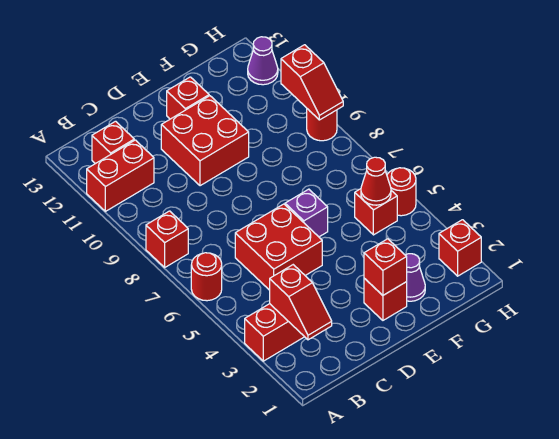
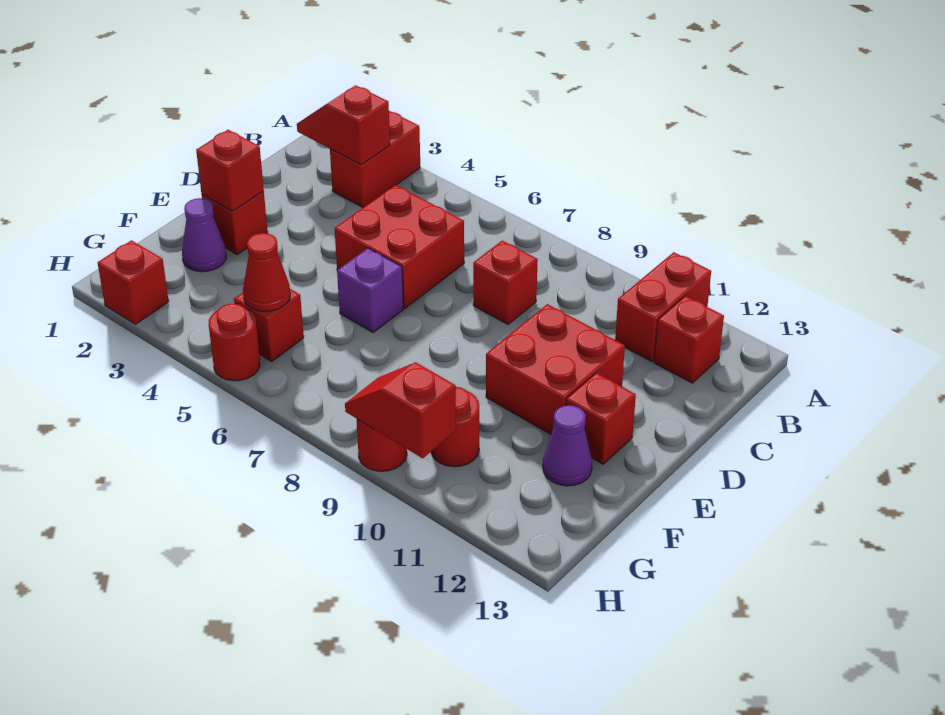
red round brick A6 level 1 -> red round brick G10 level 1
red brick A8 level 1 -> red brick C8 level 1
purple cone H12 level 1 -> purple cone F12 level 1

